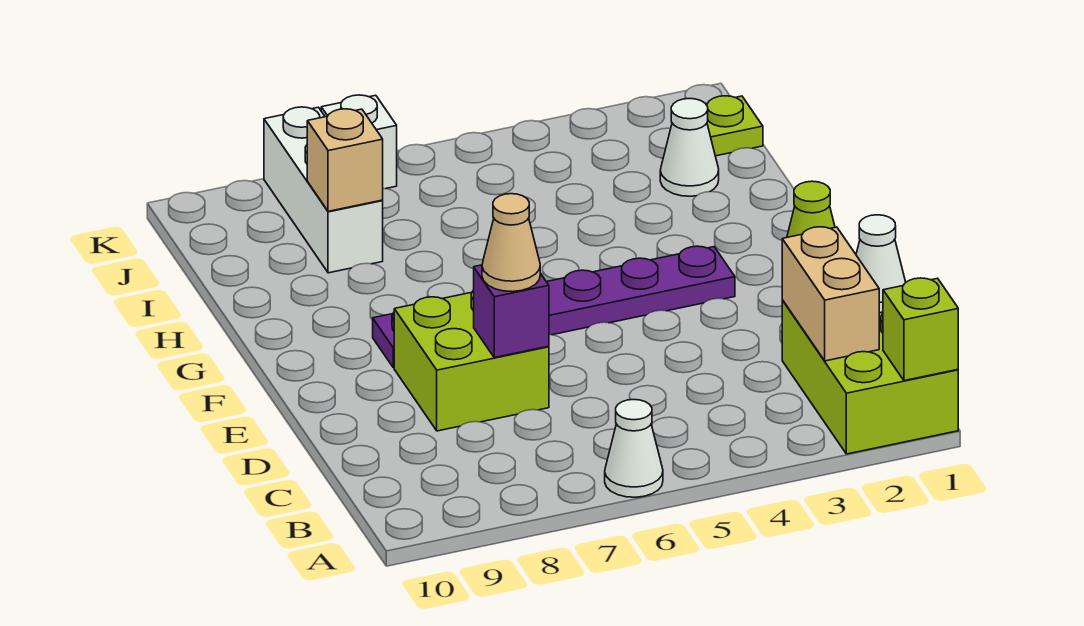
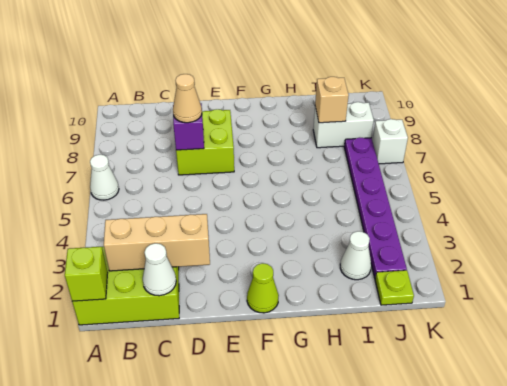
tan brick B2:C2 level 2 -> tan brick B2:D2 level 2
purple plate F3:F8 level 1 -> purple plate J2:J7 level 1
white brick I8:K8 level 1 -> white brick I8:J8 level 1

